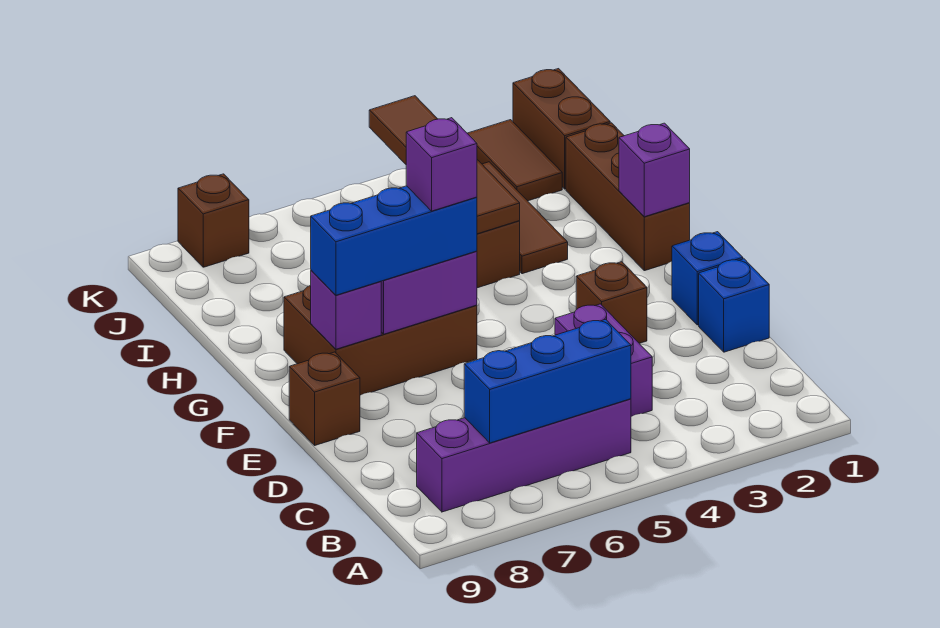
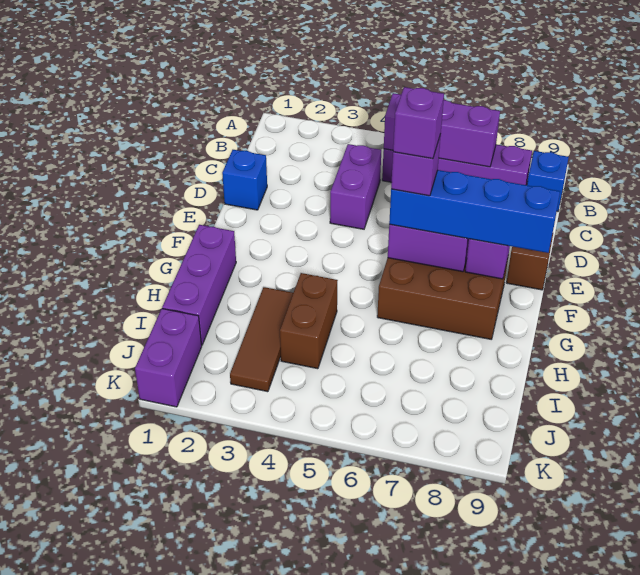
blue brick B5:B7 level 2 -> purple brick B5:B7 level 2
blue brick E1 level 1 -> blue brick B9 level 1
brown brick E3 level 1 -> none
blue brick F6:F8 level 3 -> blue brick F6:F9 level 3
brown brick G1:I1 level 1 -> purple brick G1:I1 level 1
purple brick G1 level 2 -> purple brick F6 level 5
brown tile H4:K4 level 2 -> none
brown brick J1:K1 level 1 -> purple brick J1:K1 level 1
brown tile J2:K2 level 1 -> none
brown brick K8 level 1 -> none

